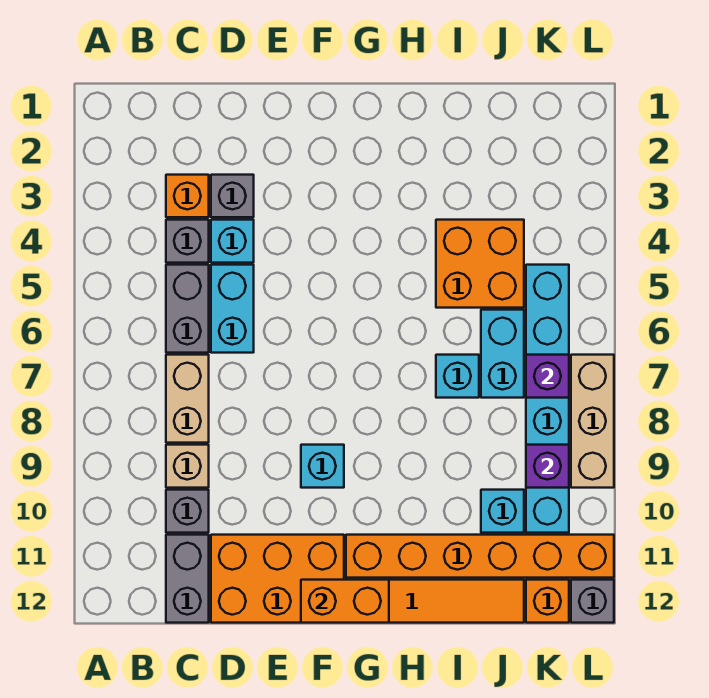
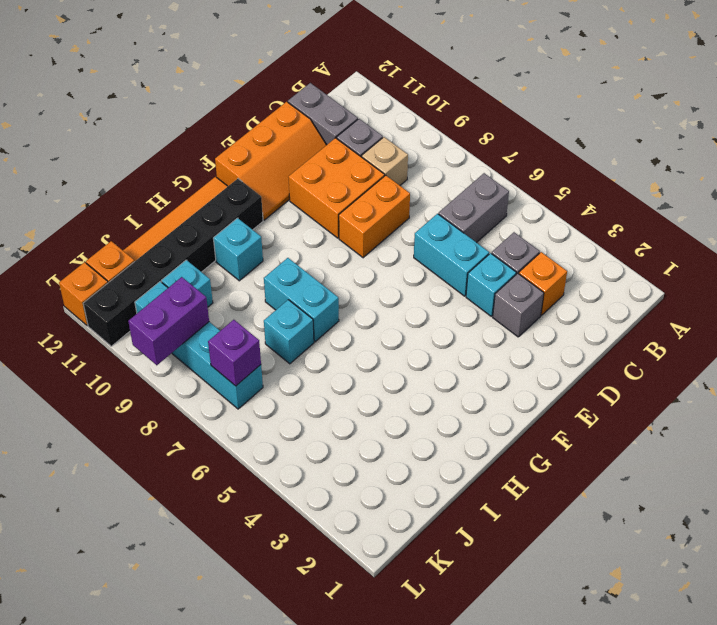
grey brick C5:C6 level 1 -> grey brick B6:C6 level 1
tan brick C7:C8 level 1 -> none
orange brick D11:F12 level 1 -> orange slope D11:F12 level 1 top 12
cyan brick F9 level 1 -> cyan brick H10 level 1
orange brick F12:G12 level 2 -> orange brick D8:E8 level 1
orange brick G11:L11 level 1 -> black brick G11:L11 level 1
orange brick I4:J5 level 1 -> orange brick D9:E10 level 1
cyan brick J6:J7 level 1 -> cyan brick H7:H8 level 1
cyan brick K5:K10 level 1 -> cyan brick K7:K10 level 1
purple brick K9 level 2 -> purple brick K9:L9 level 2
tan brick L7:L9 level 1 -> none
grey brick L12 level 1 -> orange brick L12 level 1

